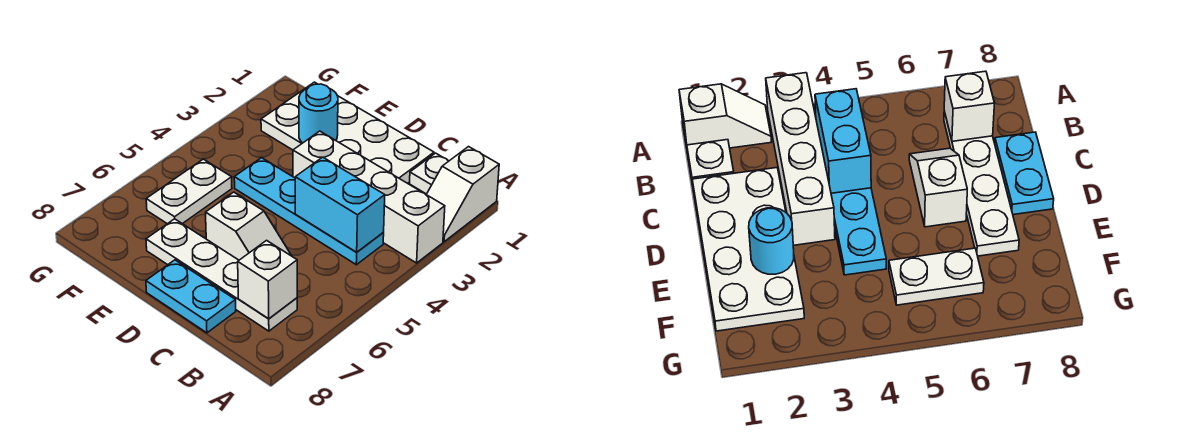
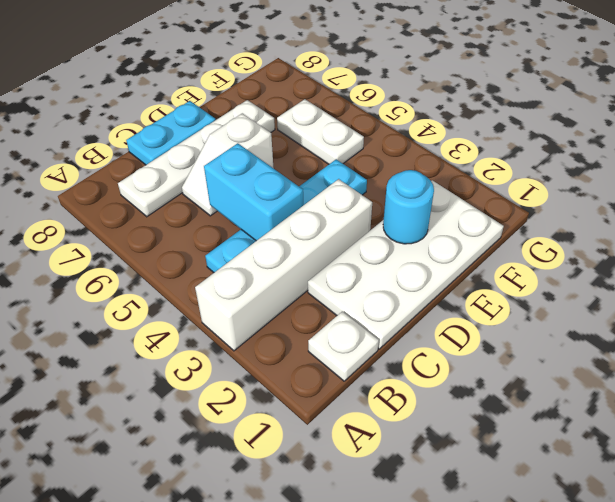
white slope A1:A2 level 1 top 1 -> none
cyan brick B4:C4 level 2 -> cyan brick C4:C5 level 2
white brick B7 level 2 -> none

